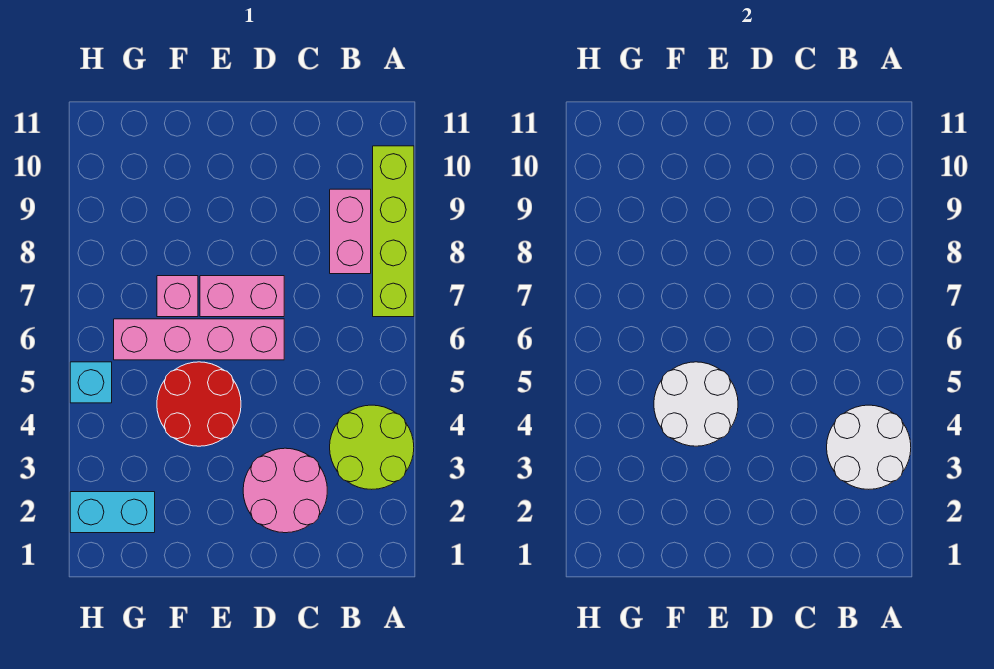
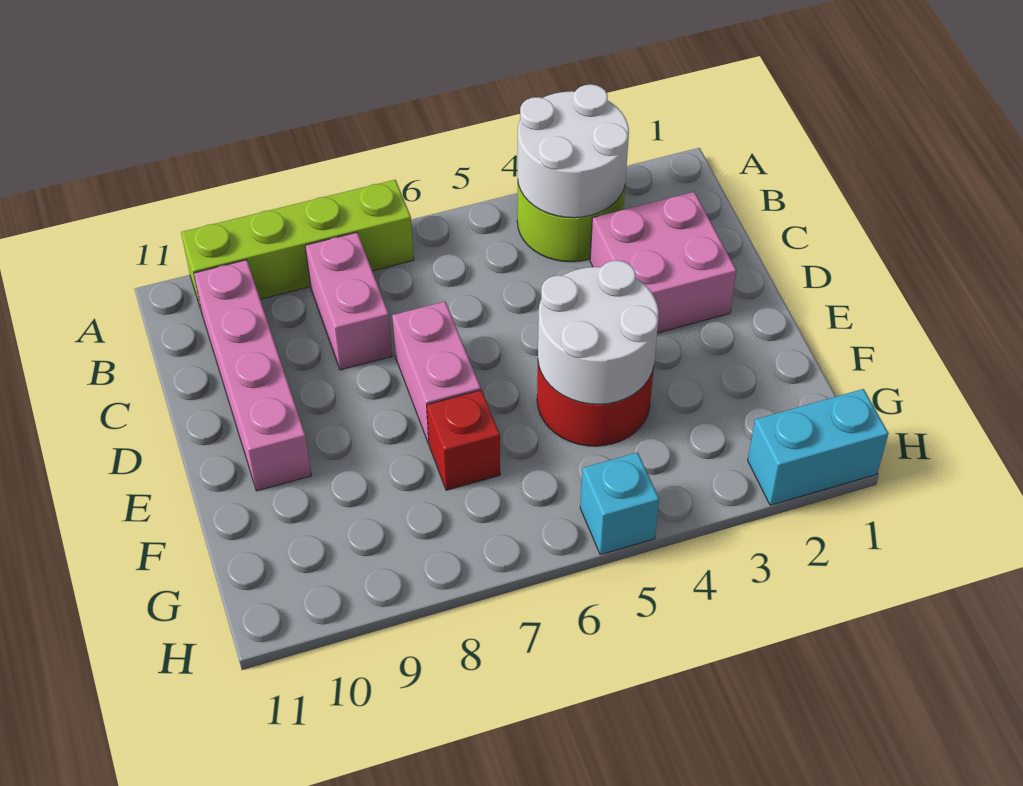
pink brick B8:B9 level 1 -> pink brick B8:C8 level 1
pink round brick C2:D3 level 1 -> pink brick C2:D3 level 1
pink brick D6:G6 level 1 -> pink brick B10:E10 level 1
pink brick F7 level 1 -> red brick F7 level 1
cyan brick G2:H2 level 1 -> cyan brick H1:H2 level 1

